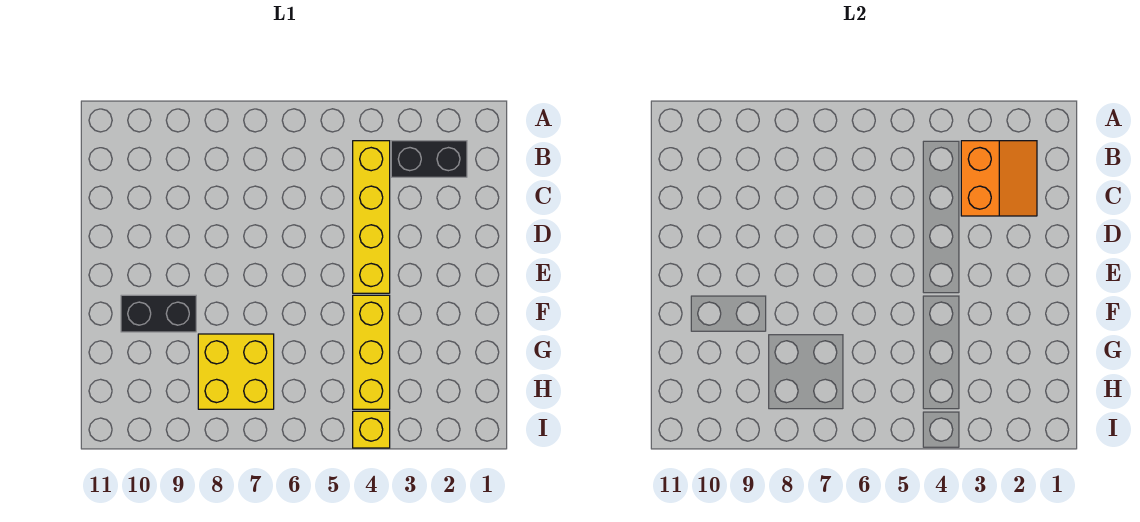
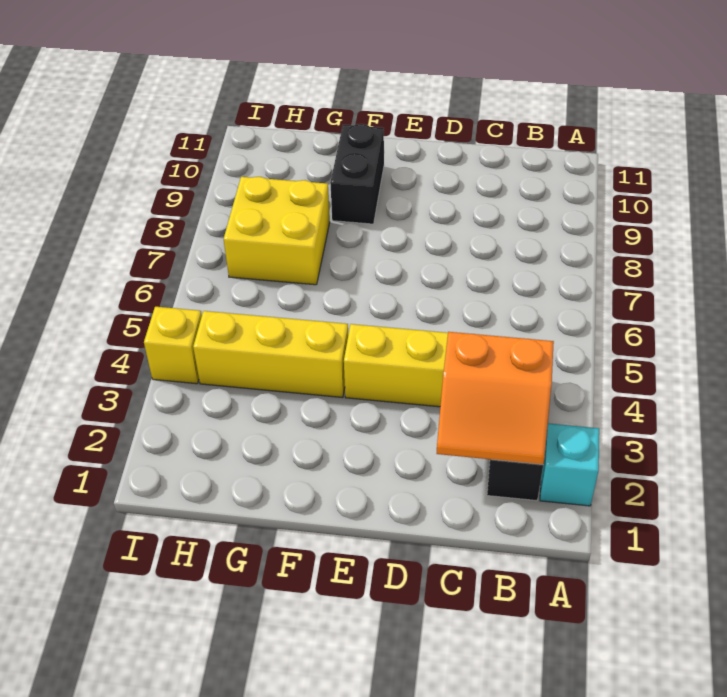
none -> cyan brick A2 level 1

